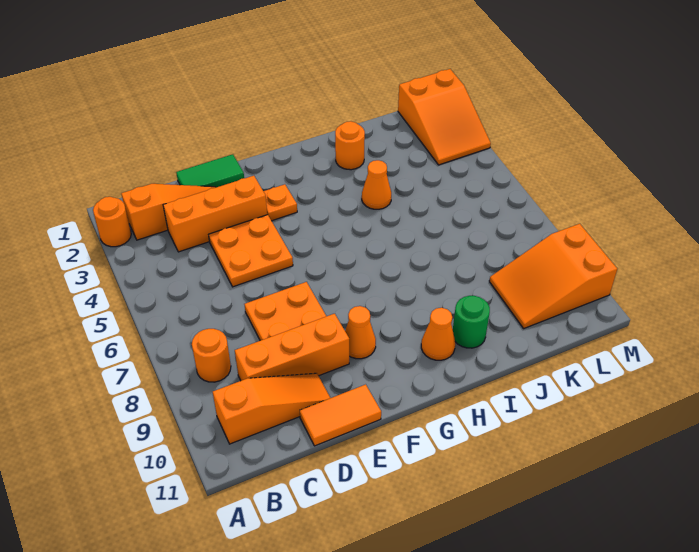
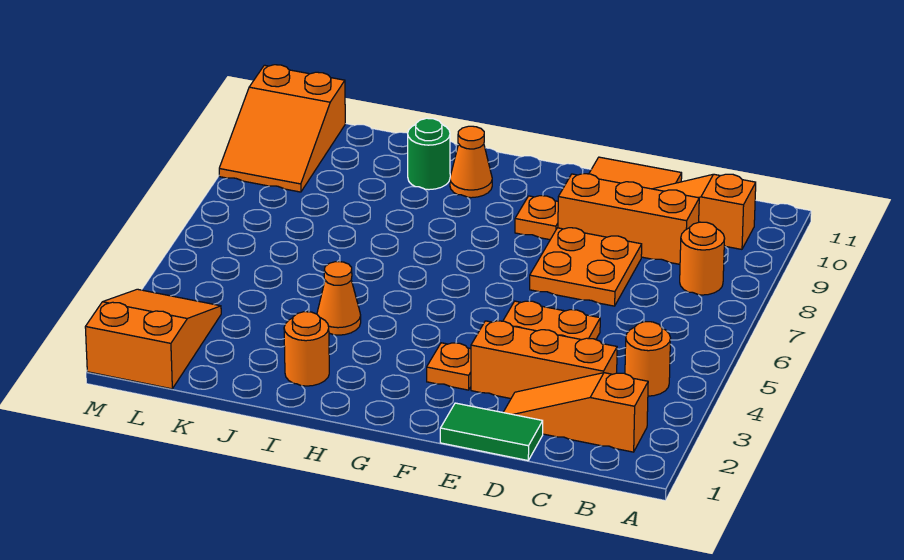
orange round brick A2 level 1 -> orange round brick B4 level 1
orange cone F9 level 1 -> orange plate F9 level 1
orange slope K9:M10 level 1 top M -> orange slope L9:M11 level 1 top 11

